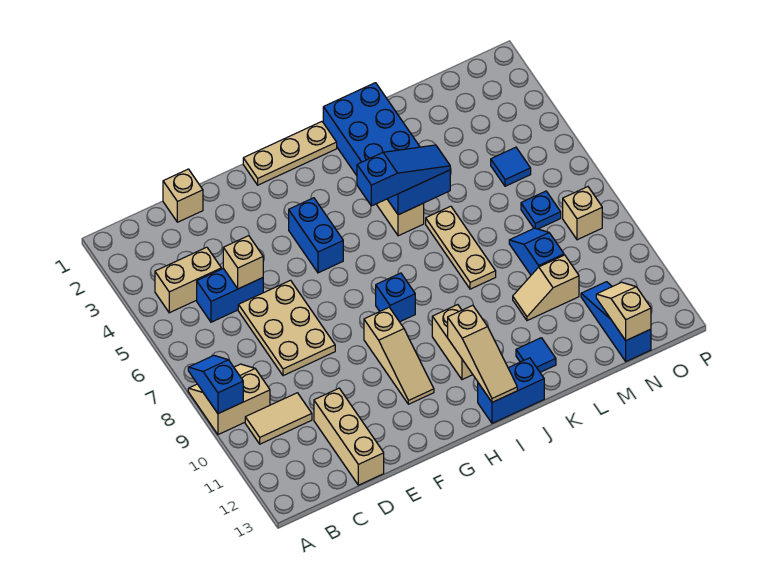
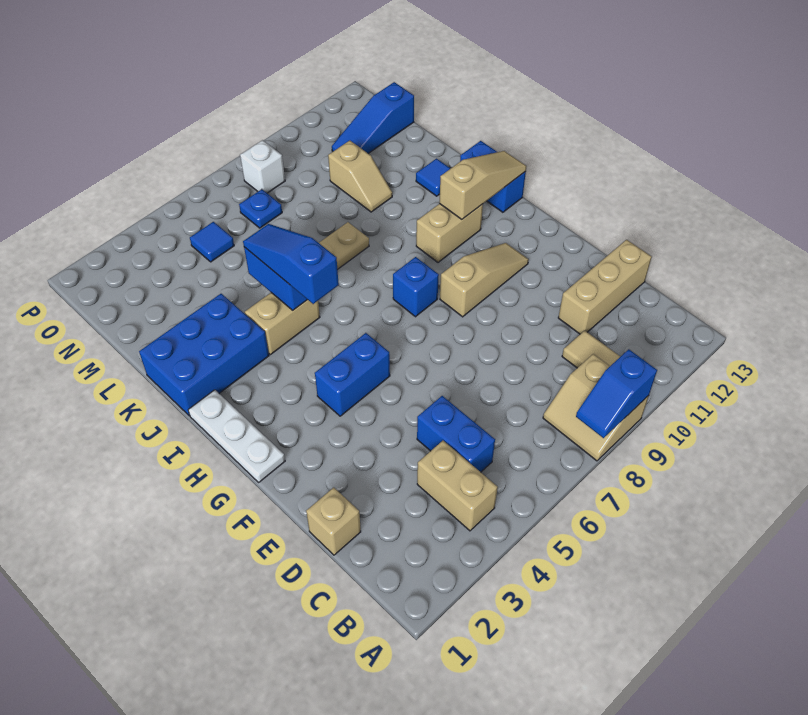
tan brick D5 level 2 -> none
tan plate D6:E8 level 1 -> none
tan plate G1:I1 level 1 -> white plate G1:I1 level 1
blue slope M8:M9 level 1 top 9 -> none
tan slope N12:N13 level 2 top 13 -> none
tan brick O8 level 1 -> white brick O8 level 1

